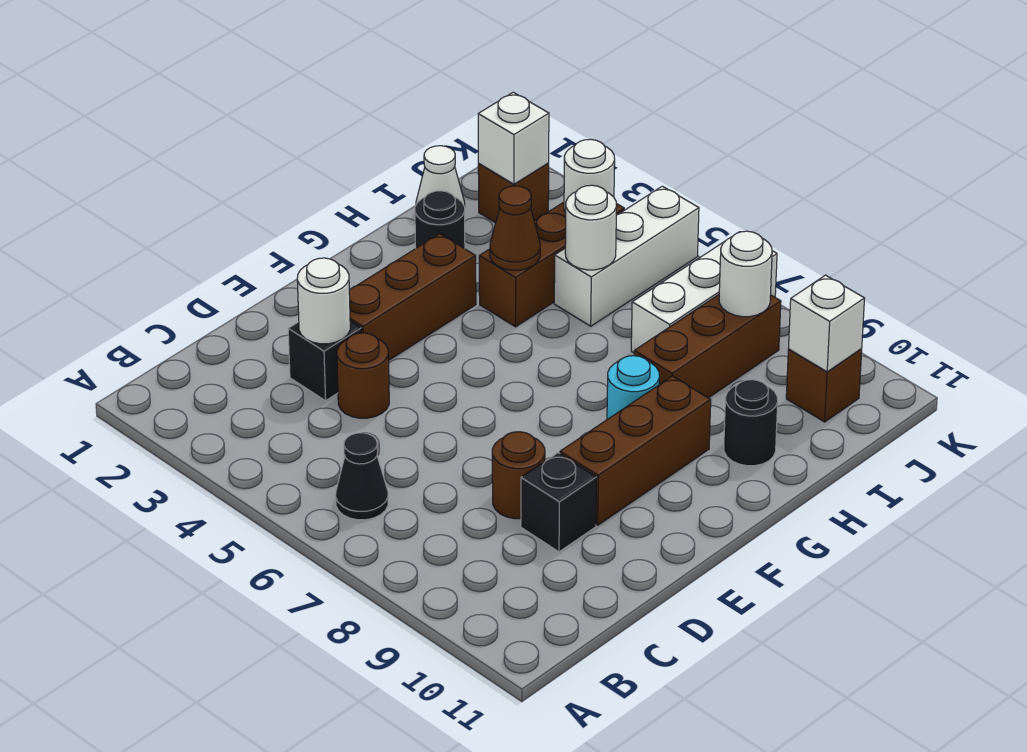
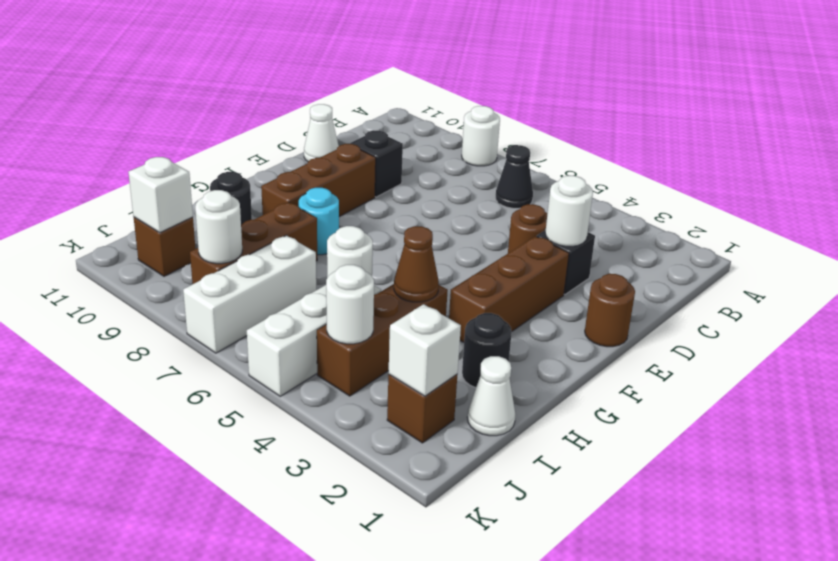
none -> white round brick A8 level 1
brown round brick D8 level 1 -> brown round brick E1 level 1
none -> white cone D11 level 1

